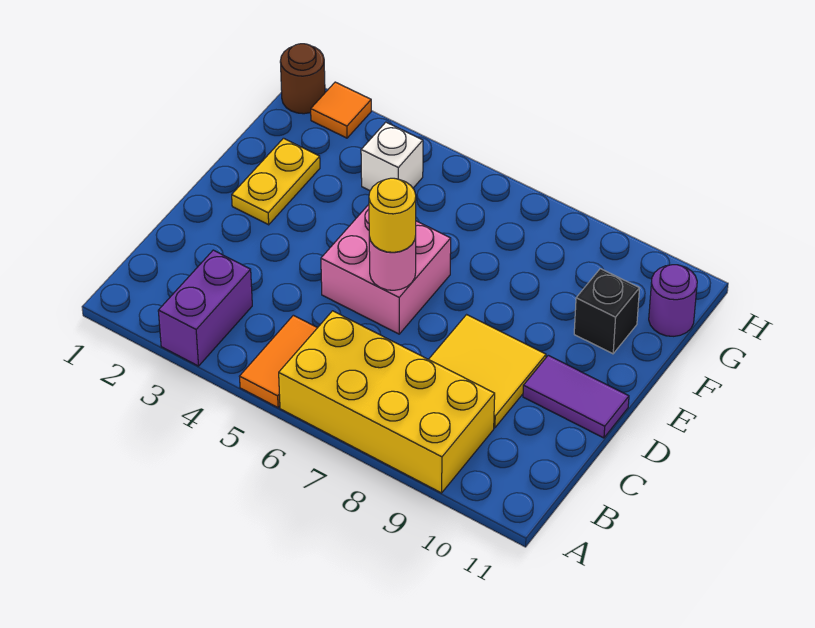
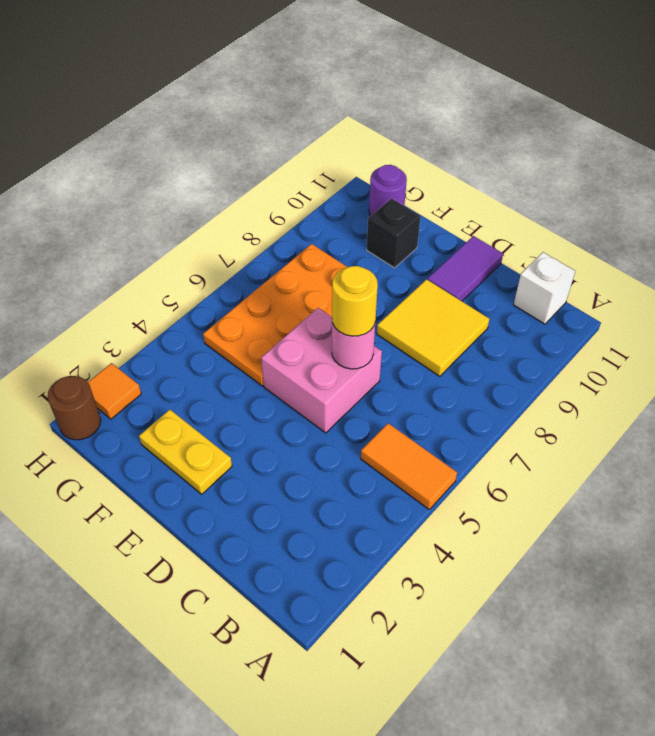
purple brick A3:B3 level 1 -> none
yellow brick A6:B9 level 1 -> none
none -> orange plate F5:G8 level 1
white brick G4 level 1 -> white brick B11 level 1

